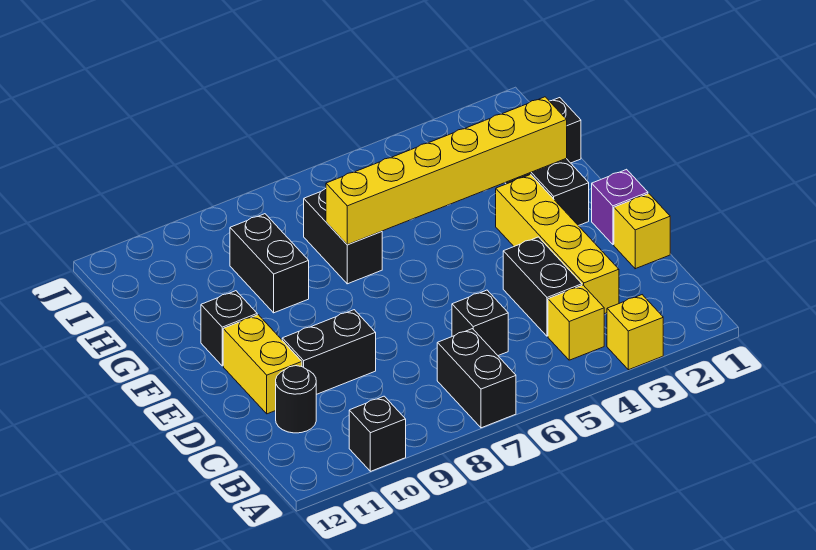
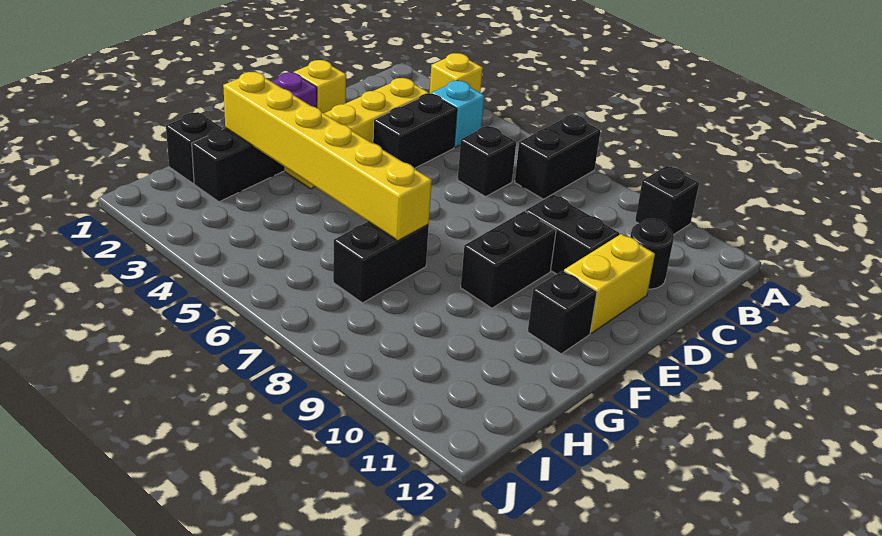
yellow brick B4 level 1 -> cyan brick B4 level 1
black brick G9:H9 level 1 -> black brick E9:F9 level 1

